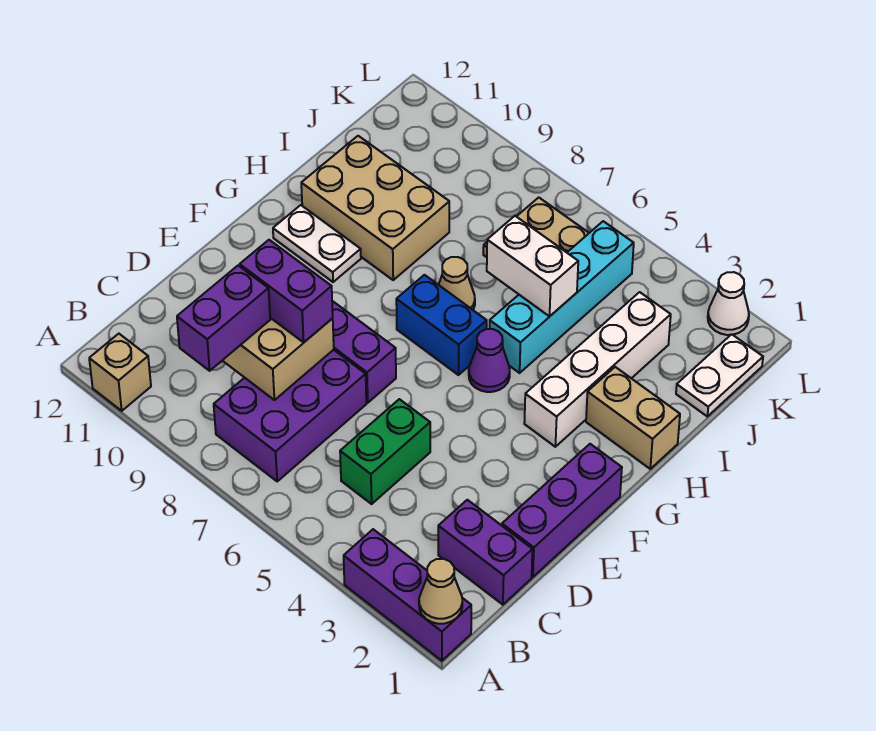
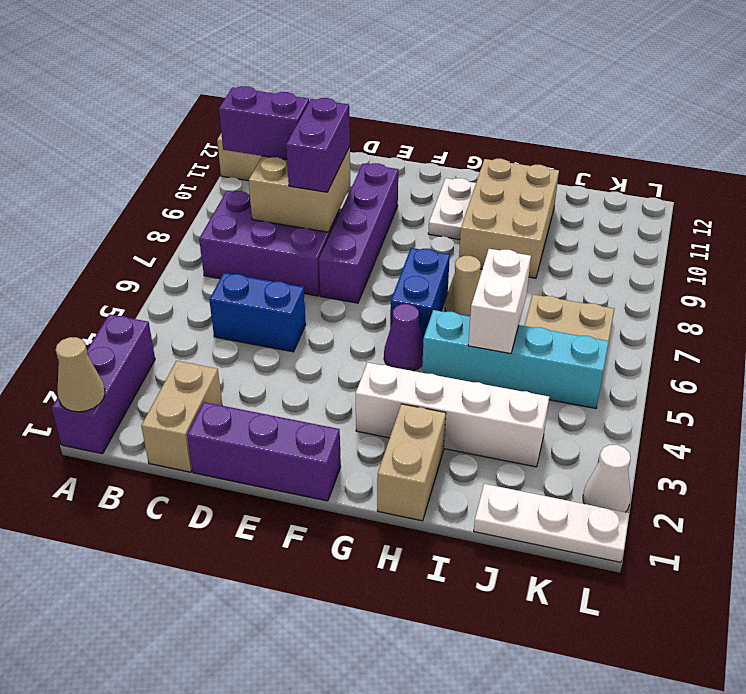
purple brick C1:C2 level 1 -> tan brick C1:C2 level 1
green brick C5:D5 level 1 -> blue brick C5:D5 level 1
white plate J1:K1 level 1 -> white plate J1:L1 level 1

